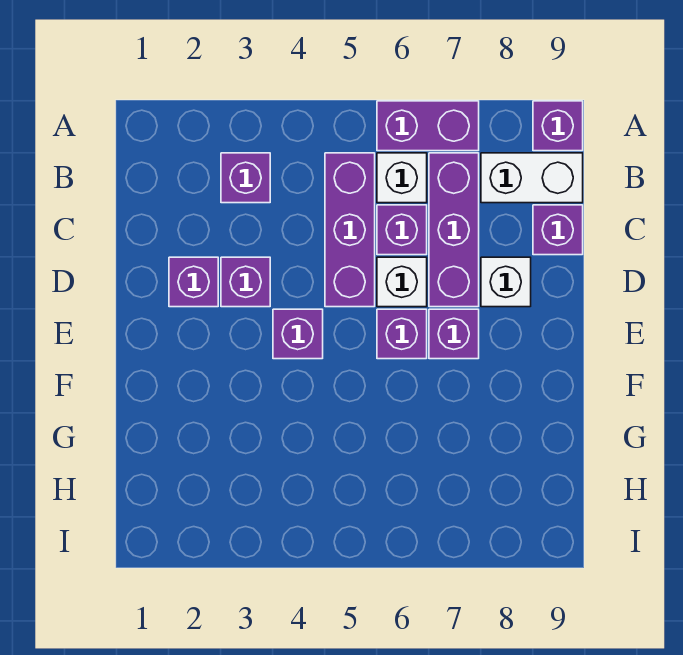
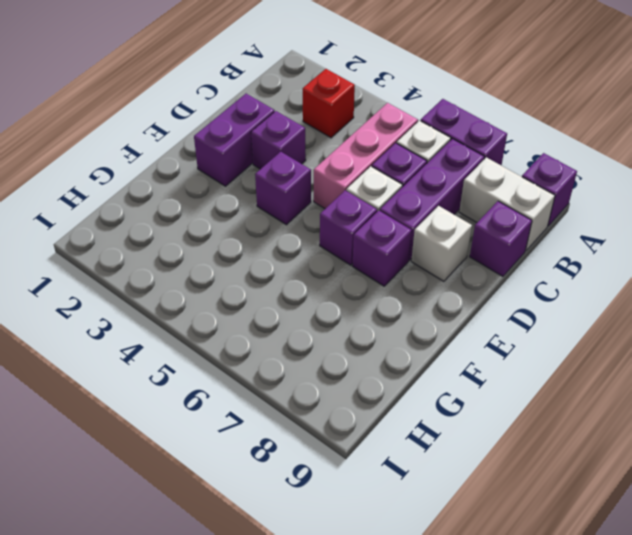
purple brick B3 level 1 -> red brick B3 level 1
purple brick B5:D5 level 1 -> pink brick B5:D5 level 1
purple brick D2 level 1 -> purple brick D2:E2 level 1

